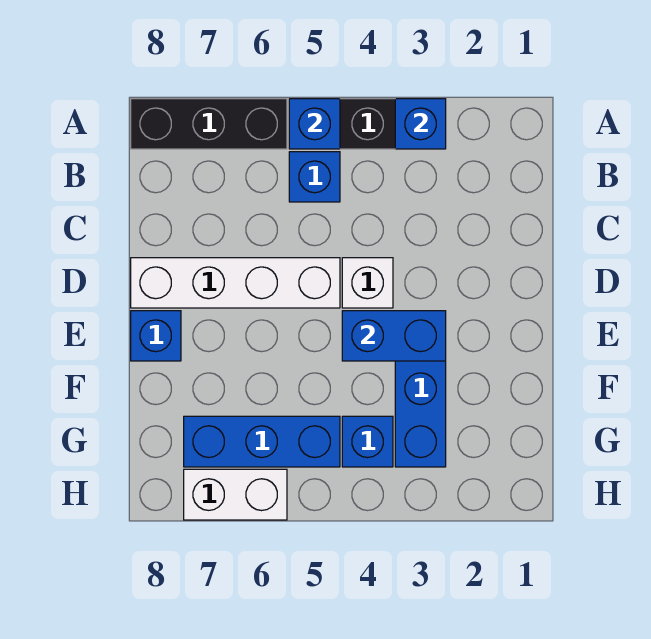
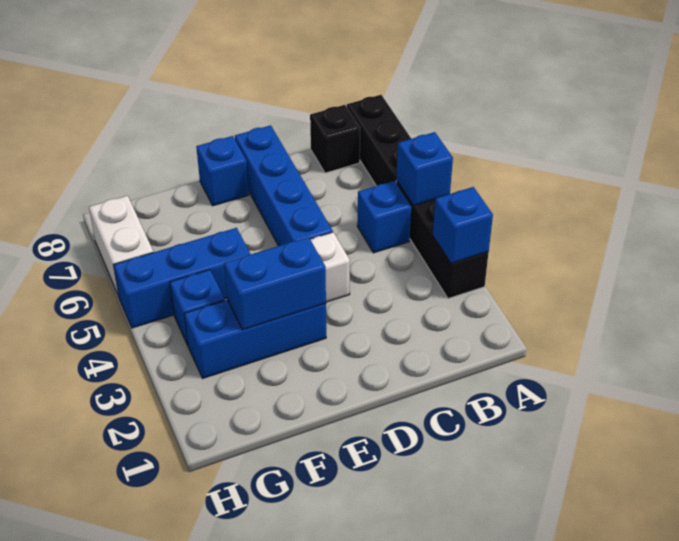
none -> black brick B8 level 1
white brick D5:D8 level 1 -> blue brick D5:D8 level 1
blue brick E3:E4 level 2 -> blue brick E3:F3 level 2
blue brick G5:G7 level 1 -> blue brick F5:H5 level 1

